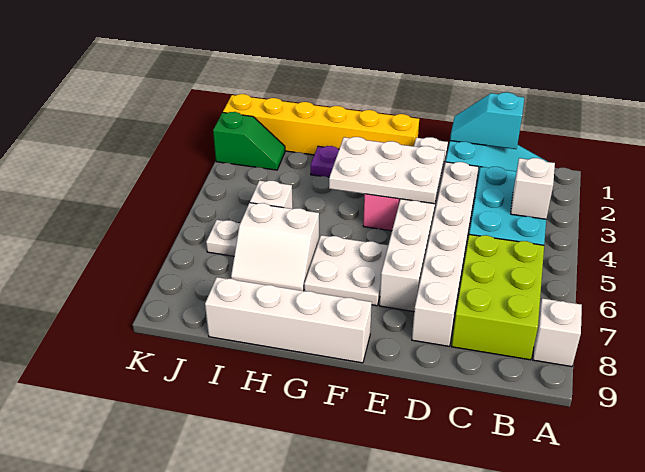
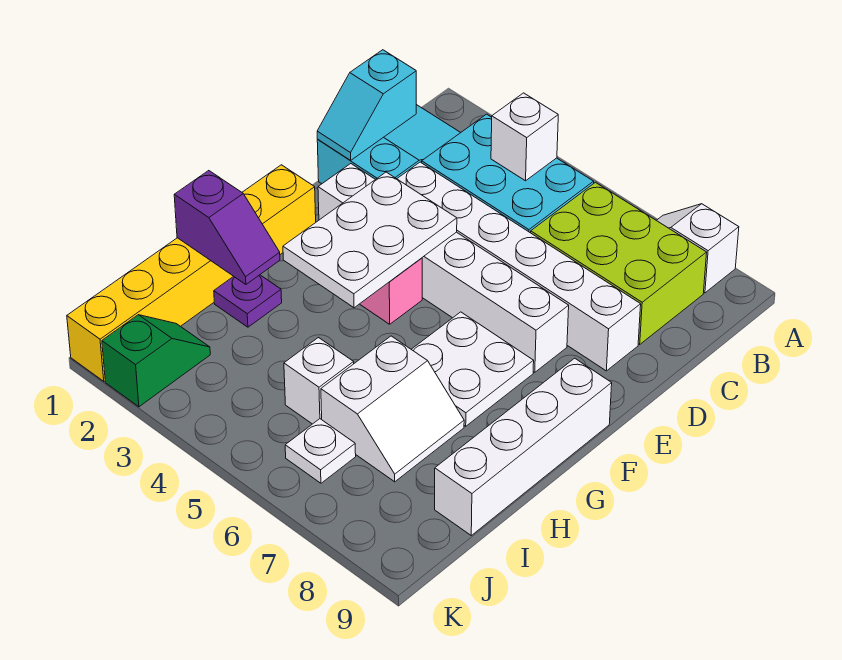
none -> purple slope H1:H2 level 2 top 1

